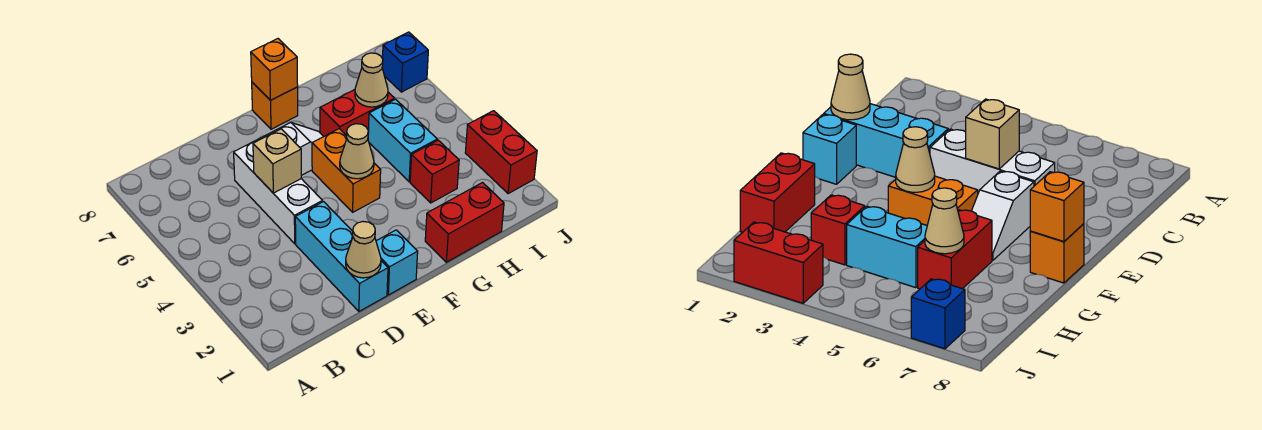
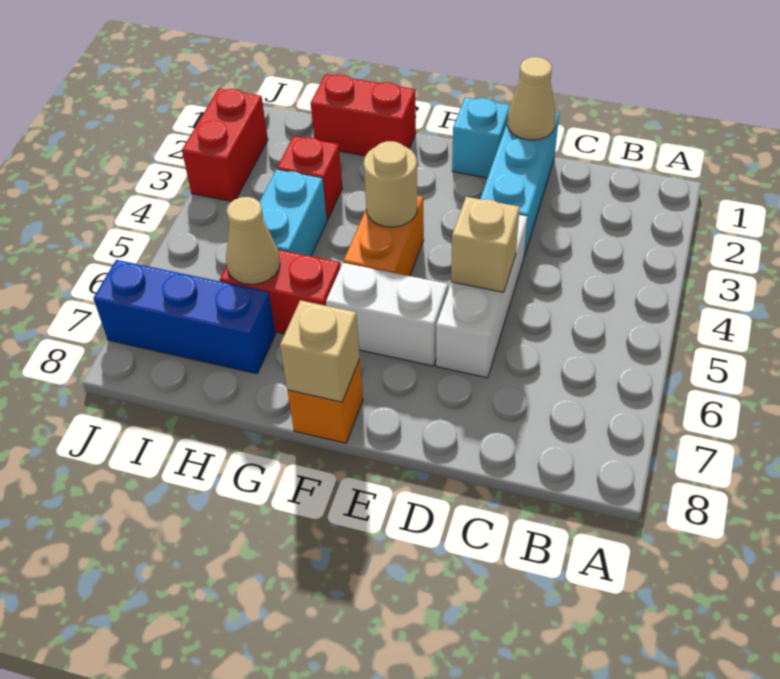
white slope E6:F6 level 1 top E -> white brick E6:F6 level 1
tan cone F4 level 2 -> tan round brick F4 level 2
orange brick F8 level 2 -> tan brick F8 level 2
blue brick J7 level 1 -> blue brick H7:J7 level 1

